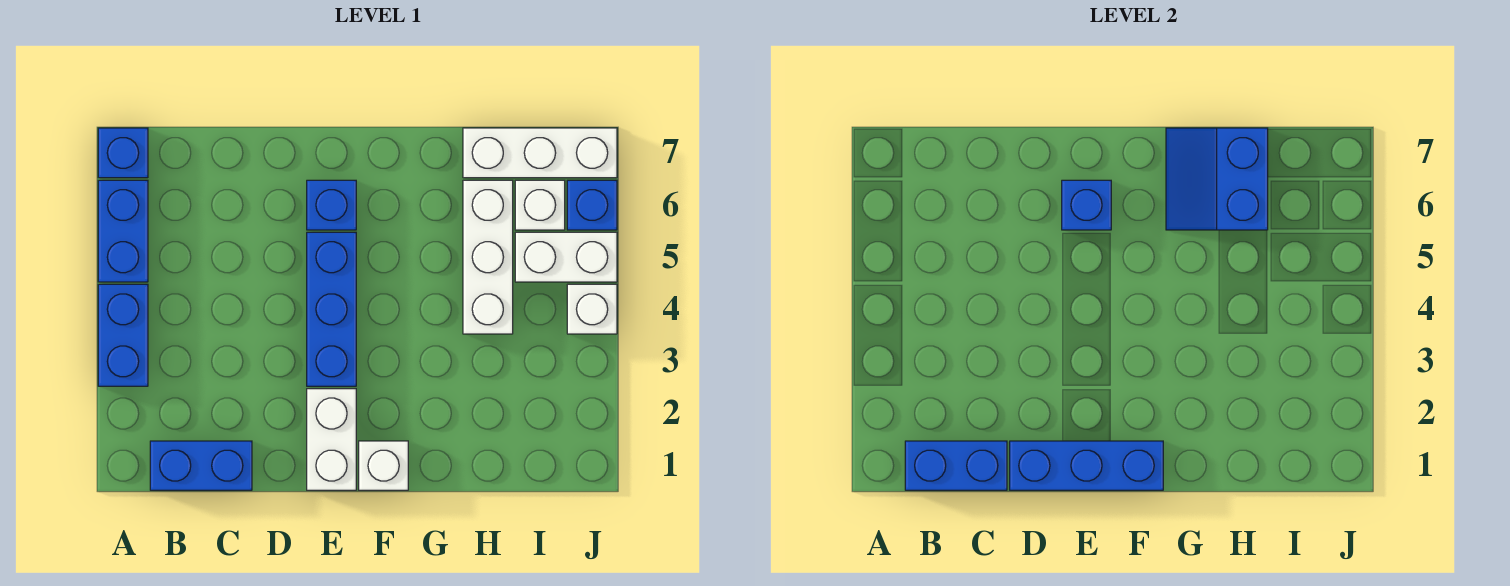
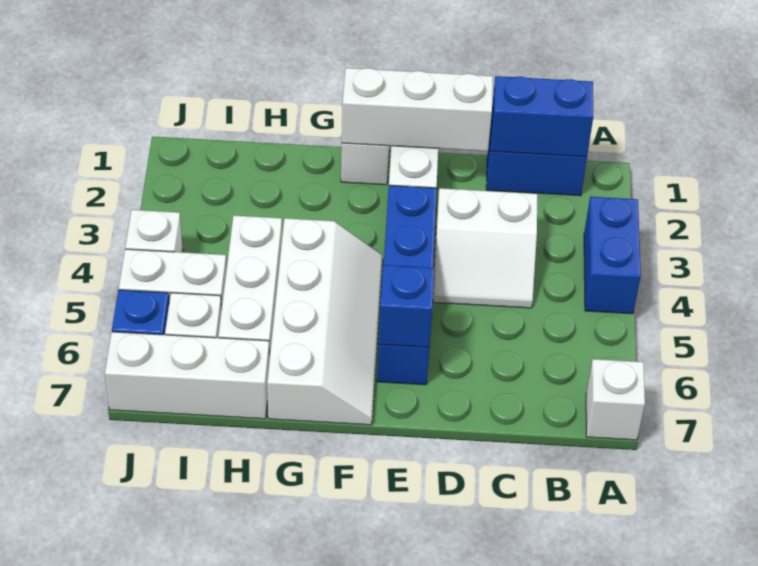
blue brick A5:A6 level 1 -> none
blue brick A7 level 1 -> white brick A7 level 1
none -> white slope C3:D4 level 1 top 3
blue brick D1:F1 level 2 -> white brick D1:F1 level 2
none -> white slope F4:G7 level 1 top G
blue slope G6:H7 level 2 top H -> none

